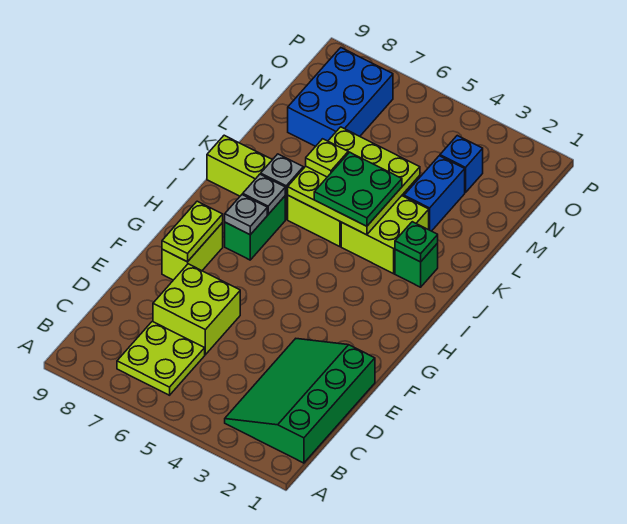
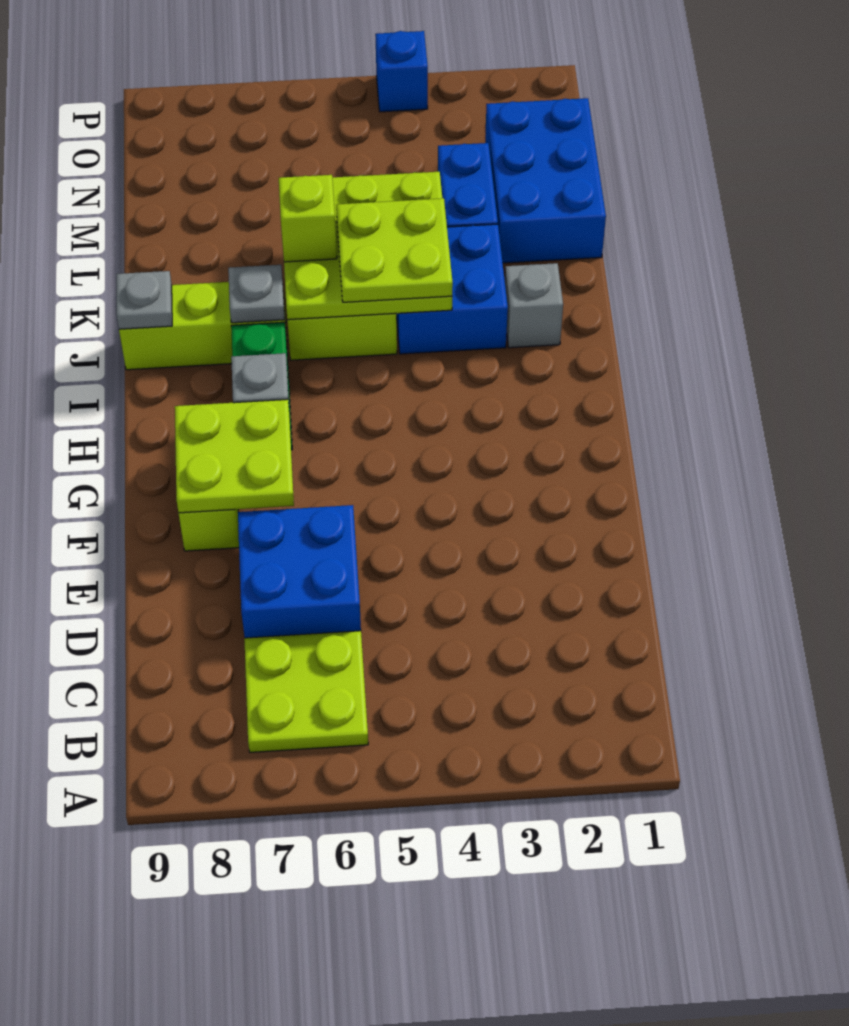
green slope B1:E3 level 1 top 1 -> none
lime brick D6:E7 level 1 -> blue brick D6:E7 level 1
lime plate F8:G8 level 2 -> lime plate F7:G8 level 2
grey plate I7 level 2 -> grey plate J9 level 2
green brick J2 level 1 -> grey brick J2 level 1
green plate J2 level 2 -> none
lime brick J3:K4 level 1 -> blue brick J3:K4 level 1
green plate J4:K5 level 3 -> lime plate J4:K5 level 3
lime plate K6 level 3 -> lime brick K6 level 3
blue brick M7:O8 level 1 -> blue brick L1:N2 level 1
blue brick N3 level 1 -> blue brick P4 level 1

